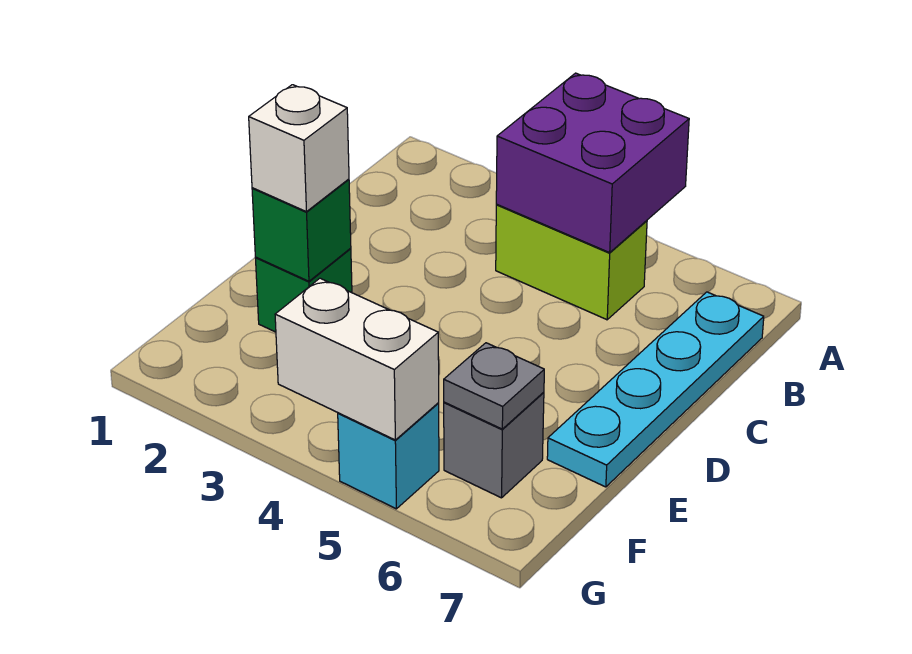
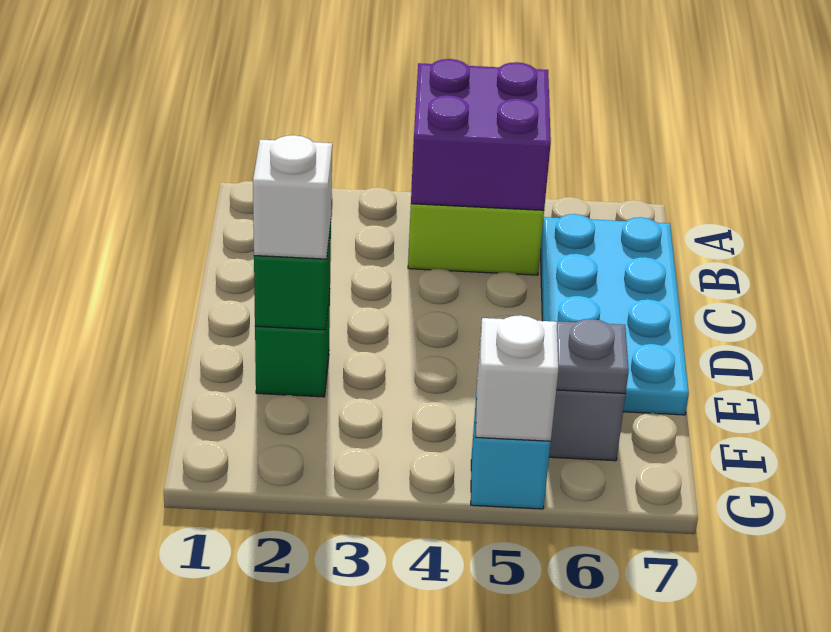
cyan plate B7:E7 level 1 -> cyan plate B6:E7 level 1
white brick G4:G5 level 2 -> white brick G5 level 2

